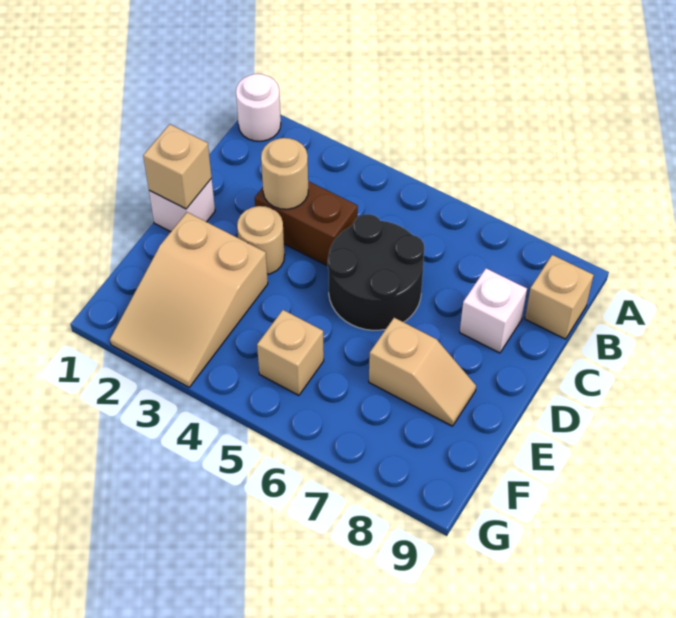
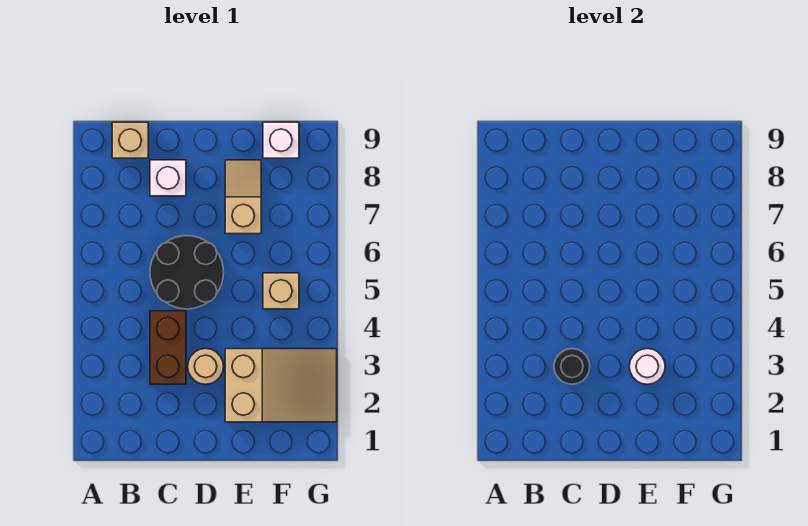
white round brick A1 level 1 -> white round brick E3 level 2
tan round brick C3 level 2 -> black round brick C3 level 2
white brick D1 level 1 -> white brick F9 level 1
tan brick D1 level 2 -> none

